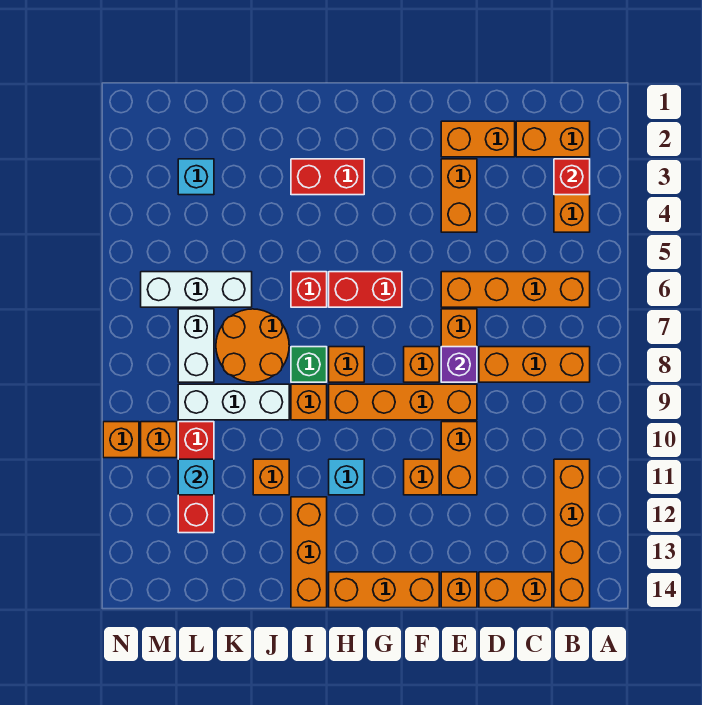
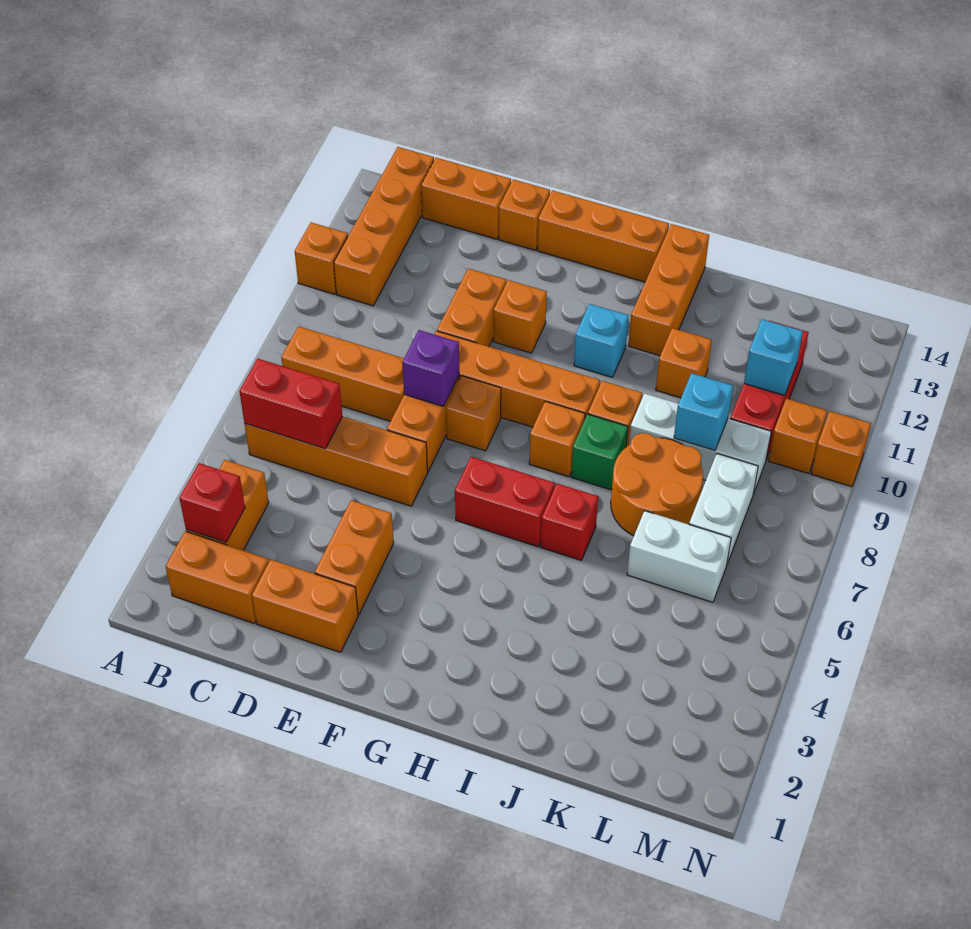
none -> orange brick A11 level 1
red brick H3:I3 level 1 -> red brick B6:C6 level 2
white brick K6:M6 level 1 -> white brick K6:L6 level 1
cyan brick L3 level 1 -> cyan brick K9 level 2

